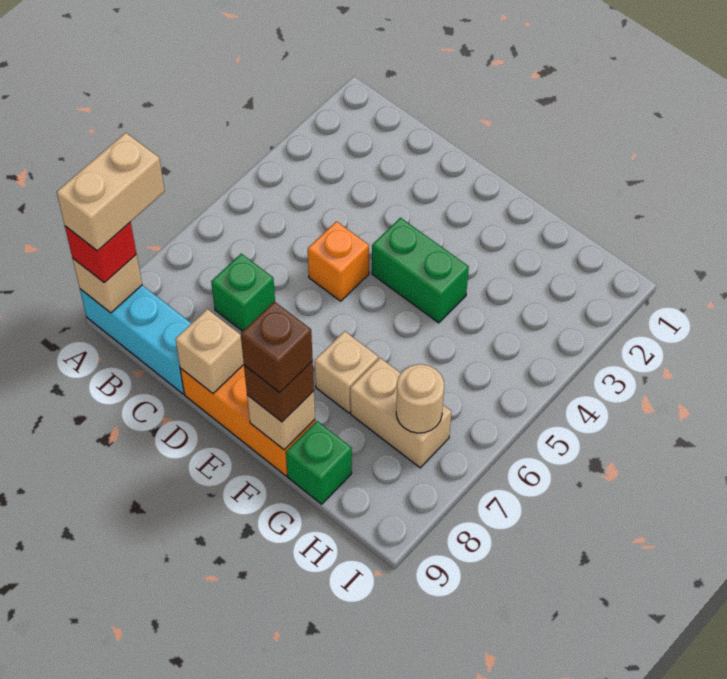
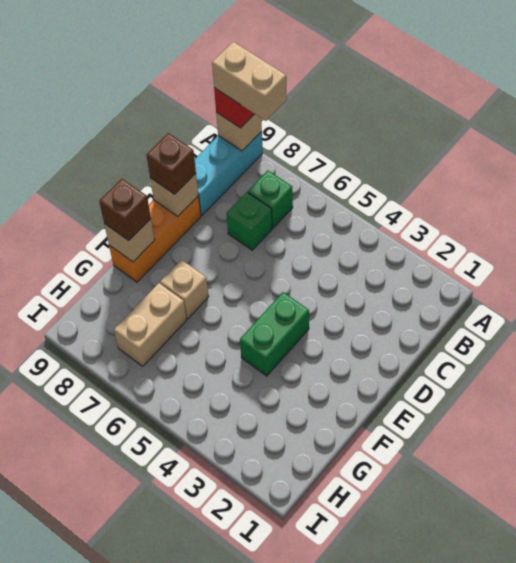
orange brick D5 level 1 -> none
brown brick F9 level 4 -> brown brick D9 level 3
green brick G9 level 1 -> green brick B7 level 1
tan round brick H7 level 2 -> none

